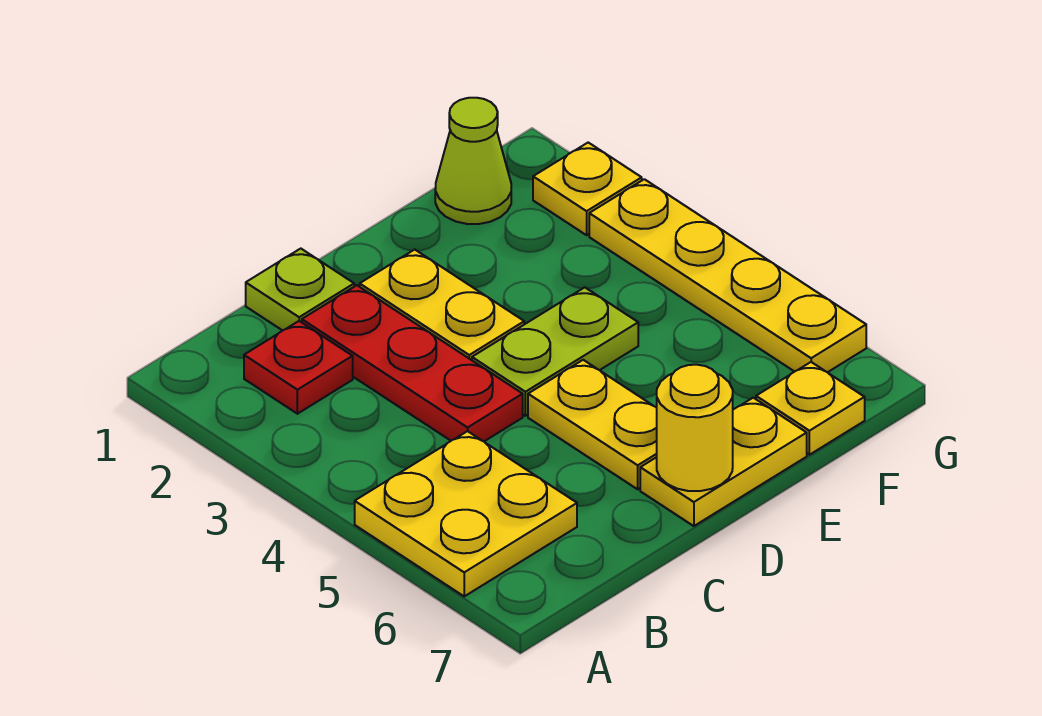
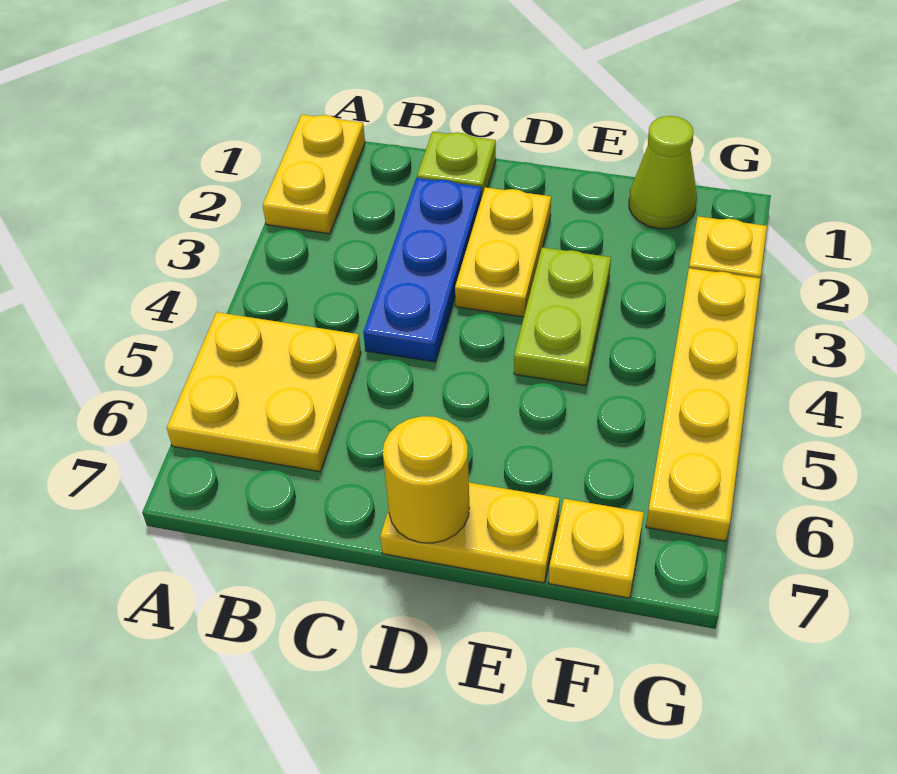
red plate B2 level 1 -> none
red plate C2:C4 level 1 -> blue plate C2:C4 level 1
lime plate D4:E4 level 1 -> lime plate E3:E4 level 1
yellow plate D5:D6 level 1 -> yellow plate A1:A2 level 1

